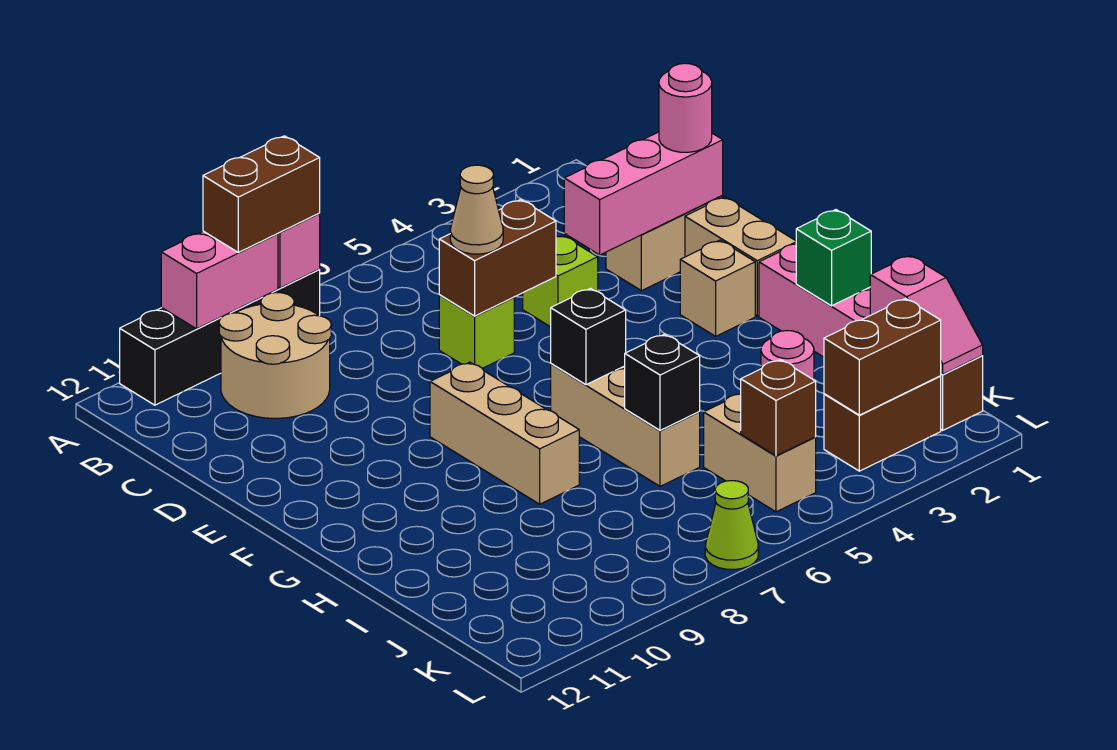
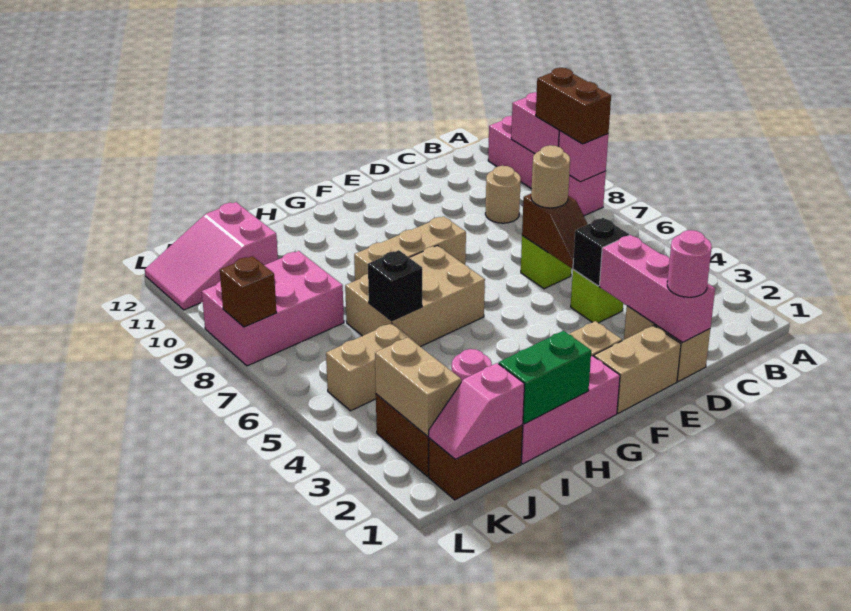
black brick A8:A11 level 1 -> pink brick A8:A11 level 1
tan round brick B9:C10 level 1 -> tan round brick C9 level 1
brown brick D5:D6 level 2 -> brown slope D5:D6 level 2 top 6
tan cone D6 level 3 -> tan round brick D6 level 3
tan brick G6:I6 level 1 -> tan brick G6:I7 level 1
black brick G6 level 2 -> black brick D4 level 2
green brick H1 level 2 -> green brick H1:I1 level 2
none -> pink brick J8:L9 level 1
none -> pink slope J11:L12 level 1 top J
brown brick K2:K3 level 2 -> tan brick K2:K3 level 2
brown brick K5 level 2 -> brown brick L8 level 2
lime cone L7 level 1 -> none

